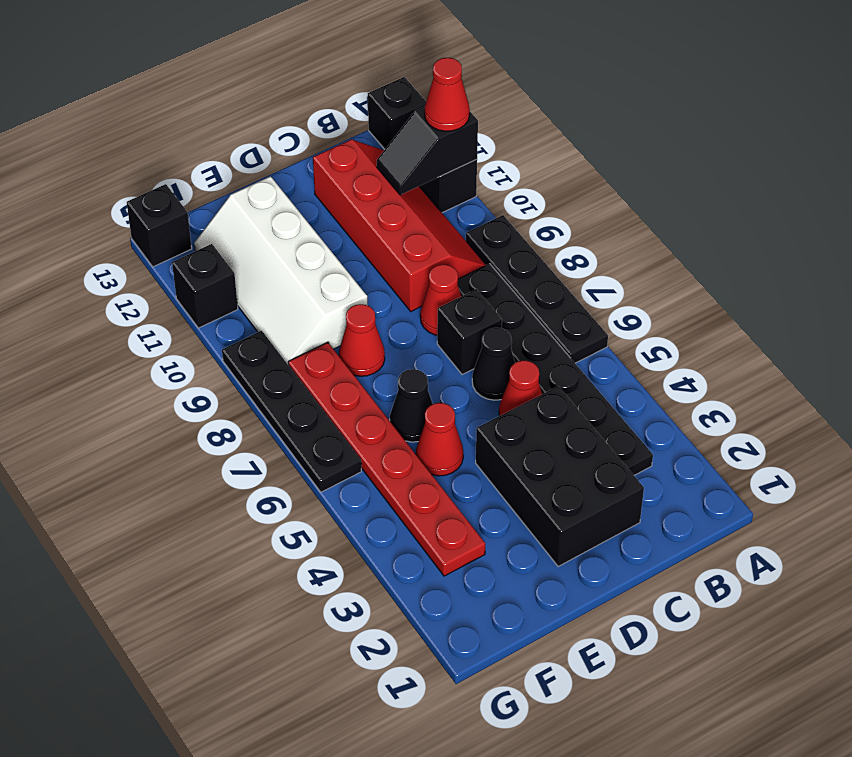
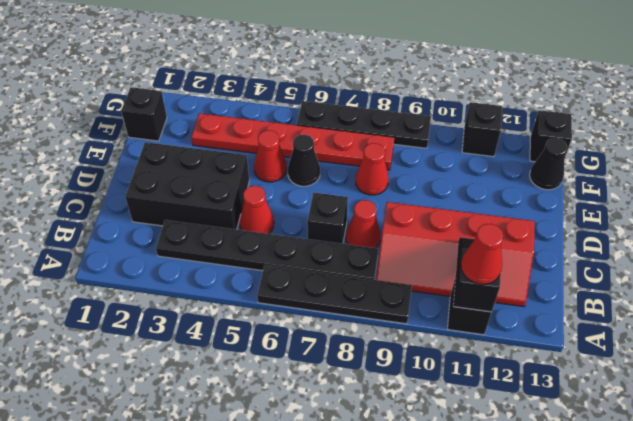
black brick A13 level 1 -> black brick F1 level 1
black cone C6 level 1 -> black cone F13 level 1
white slope E9:F12 level 1 top E -> none

